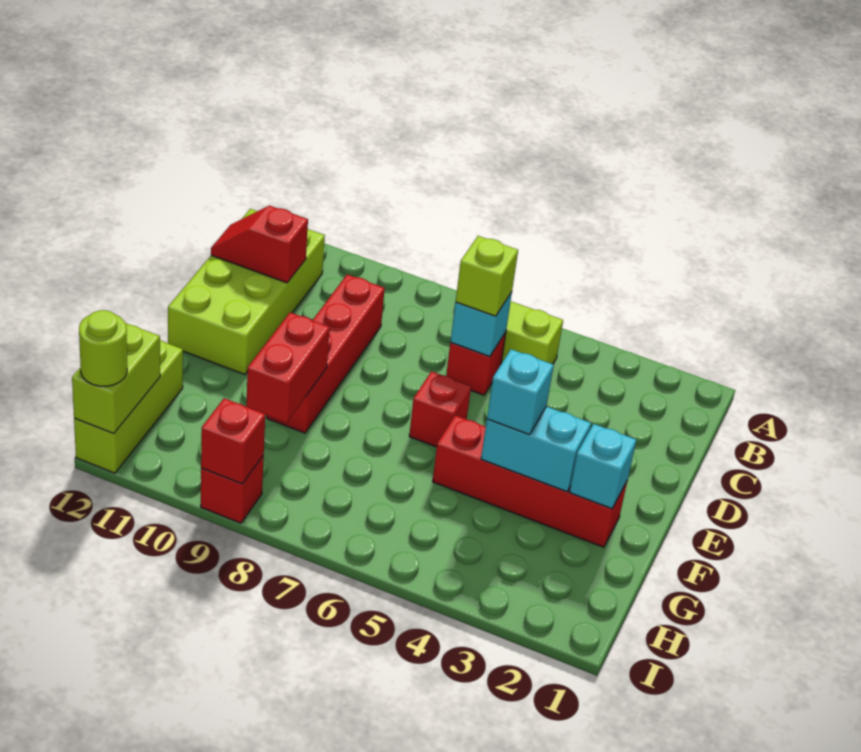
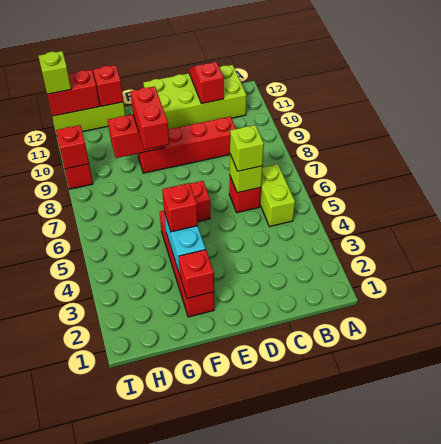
cyan brick C6 level 2 -> lime brick C6 level 2
cyan brick F2 level 2 -> red brick F2 level 2
cyan brick F4 level 3 -> red brick F4 level 3
none -> red brick F8:F9 level 3
none -> red brick G12 level 2
lime brick H12:I12 level 2 -> red brick H12:I12 level 2
lime round brick I12 level 3 -> lime brick I12 level 3

